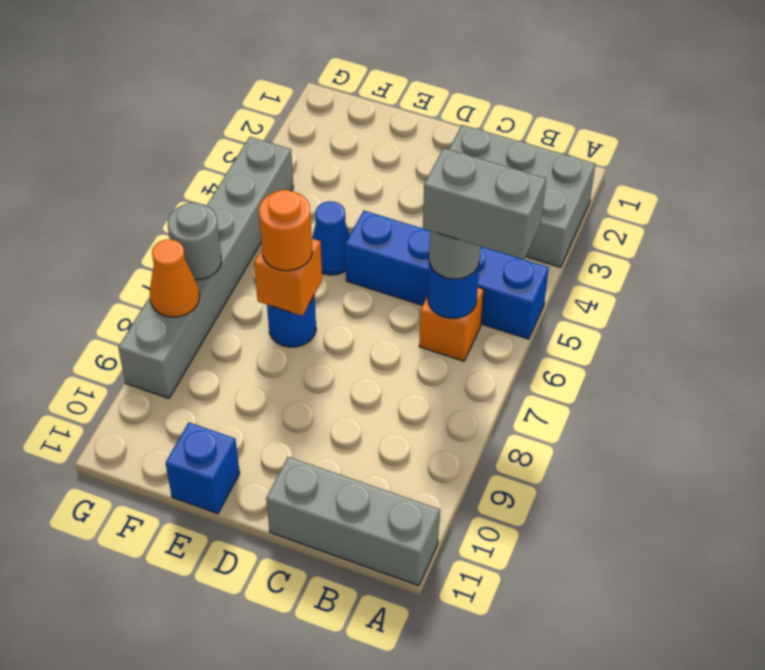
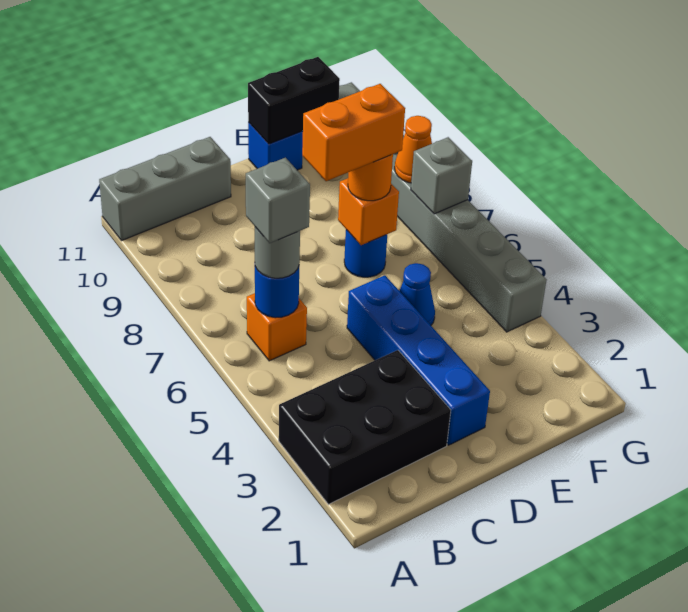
grey brick A2:C3 level 1 -> black brick A2:C3 level 1
blue brick A5:D5 level 1 -> blue brick D2:D5 level 1
grey brick A6:B6 level 4 -> grey brick B6 level 4
none -> orange brick D7:E7 level 4
none -> black brick E11:F11 level 2
grey brick G4:G9 level 1 -> grey brick G4:G11 level 1
grey round brick G7 level 2 -> grey brick G7 level 2

